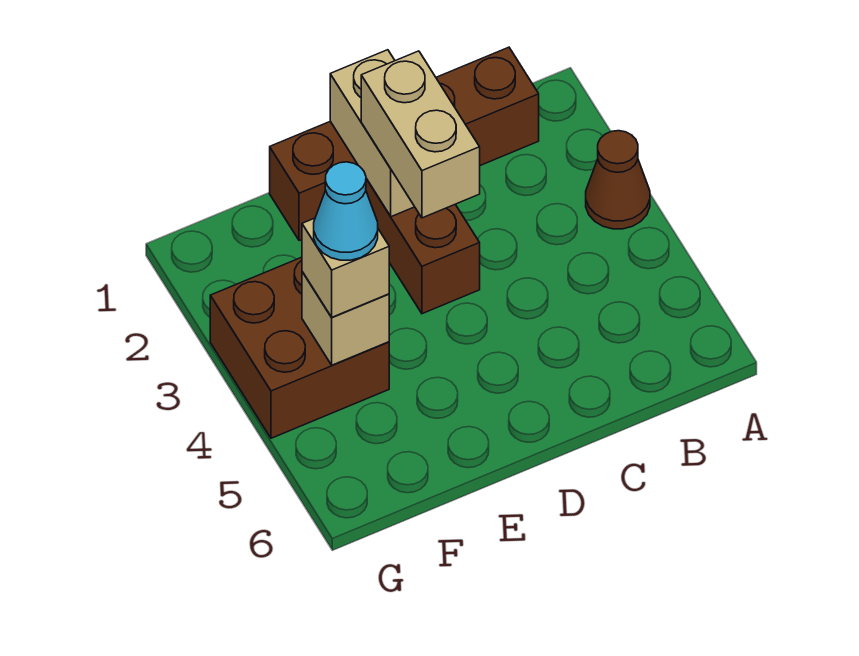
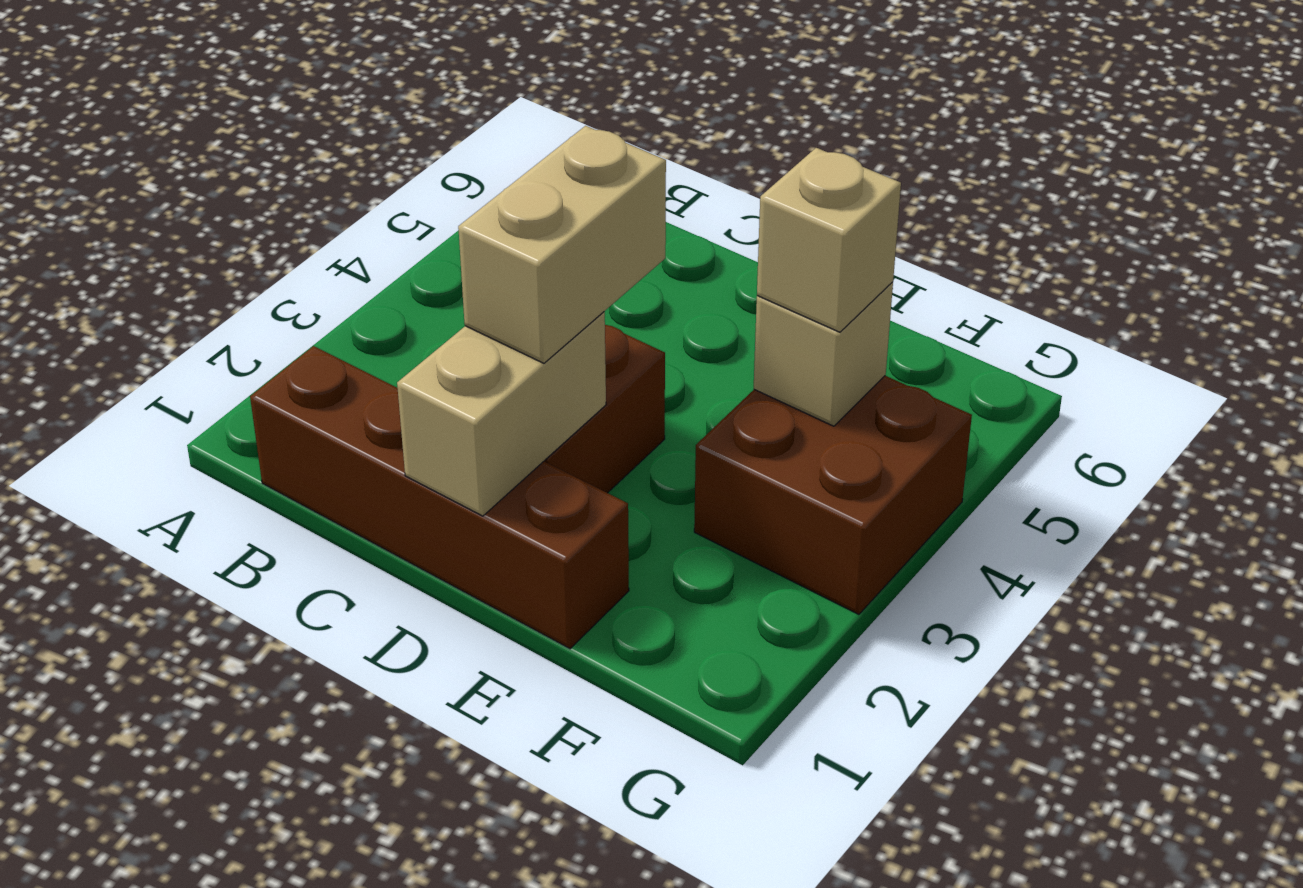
brown cone A3 level 1 -> none
cyan cone F4 level 4 -> none

